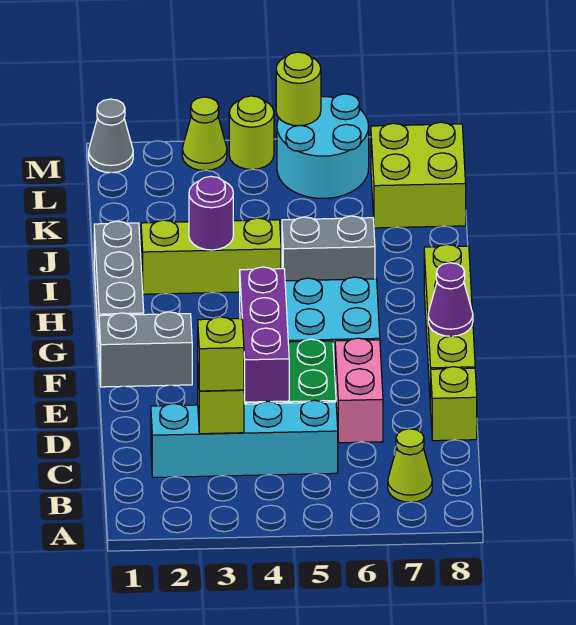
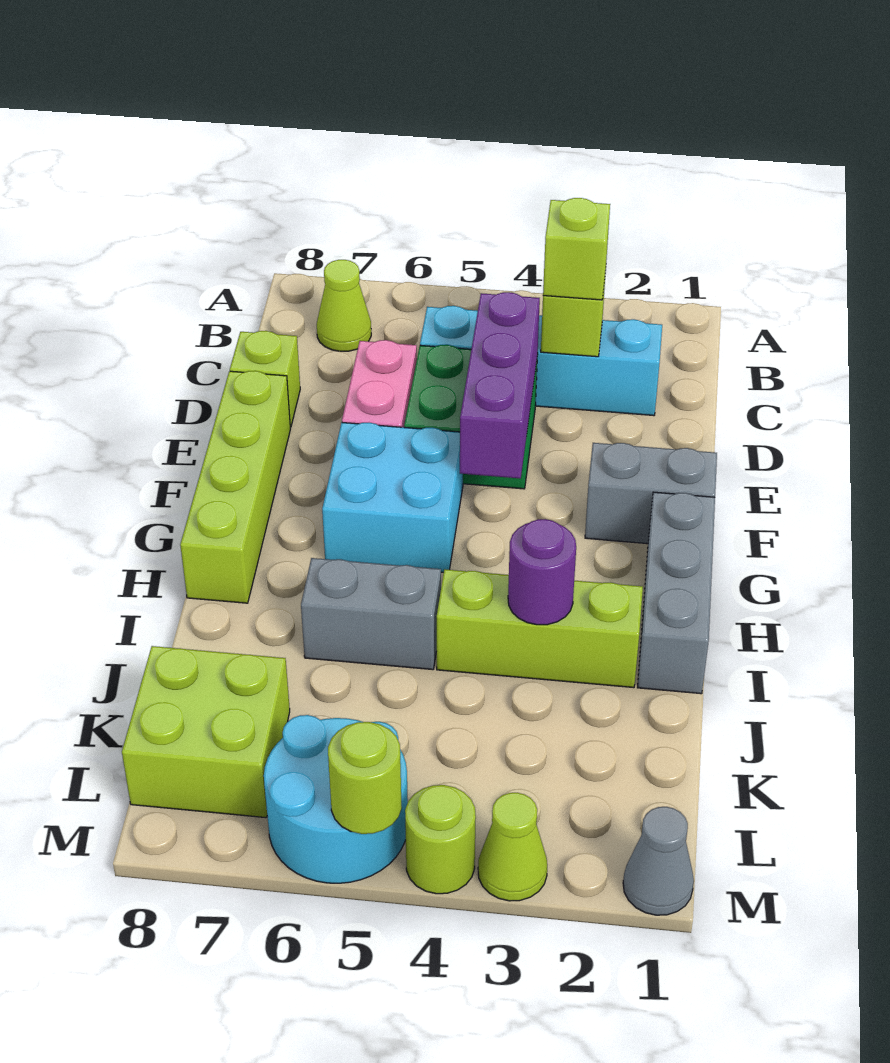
purple cone F8 level 2 -> none

